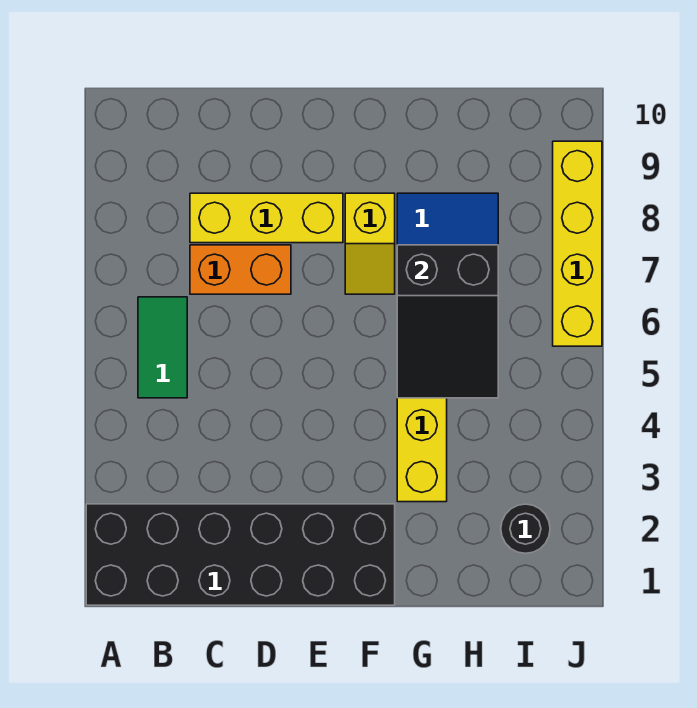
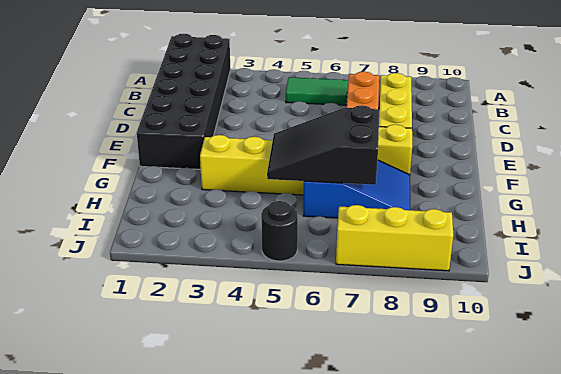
black round brick I2 level 1 -> black round brick J5 level 1
yellow brick J6:J9 level 1 -> yellow brick J7:J9 level 1

